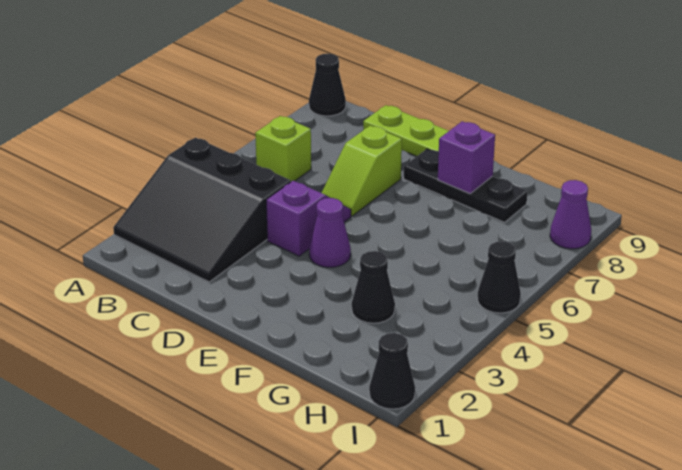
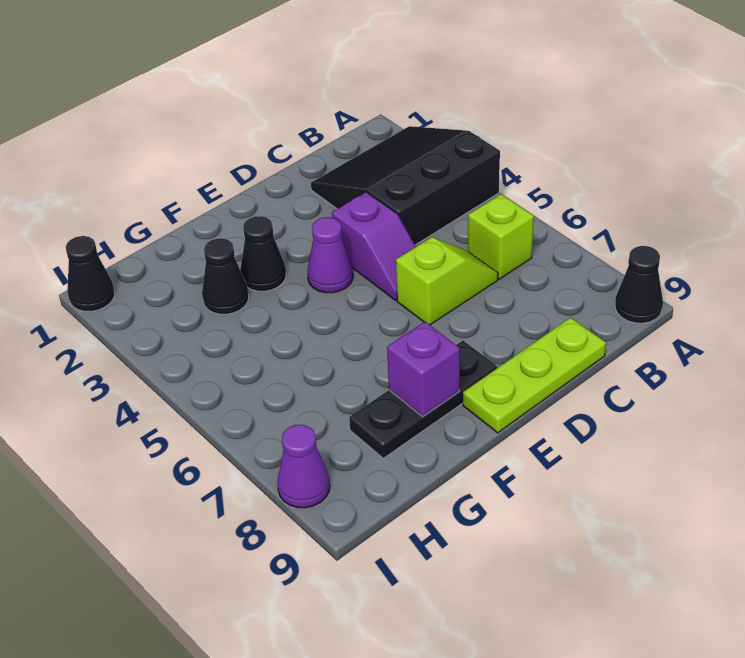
lime slope D6:D7 level 1 top 7 -> lime slope C6:D6 level 1 top D
black cone I5 level 1 -> black cone F3 level 1

